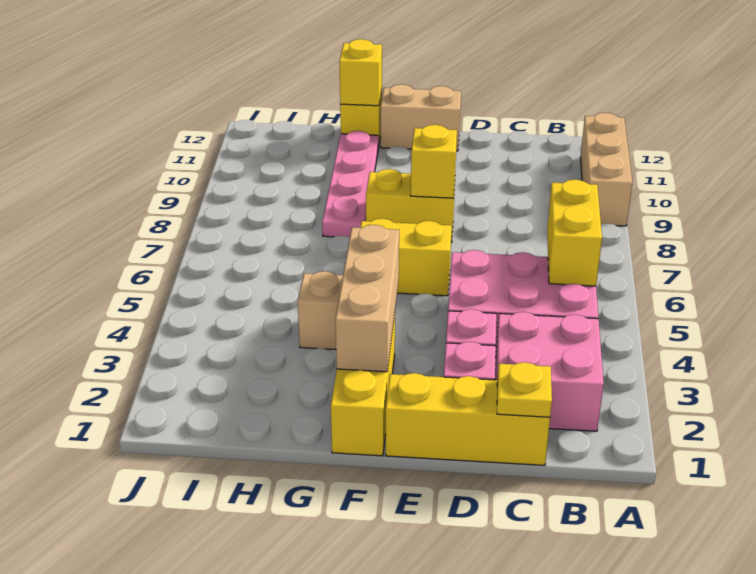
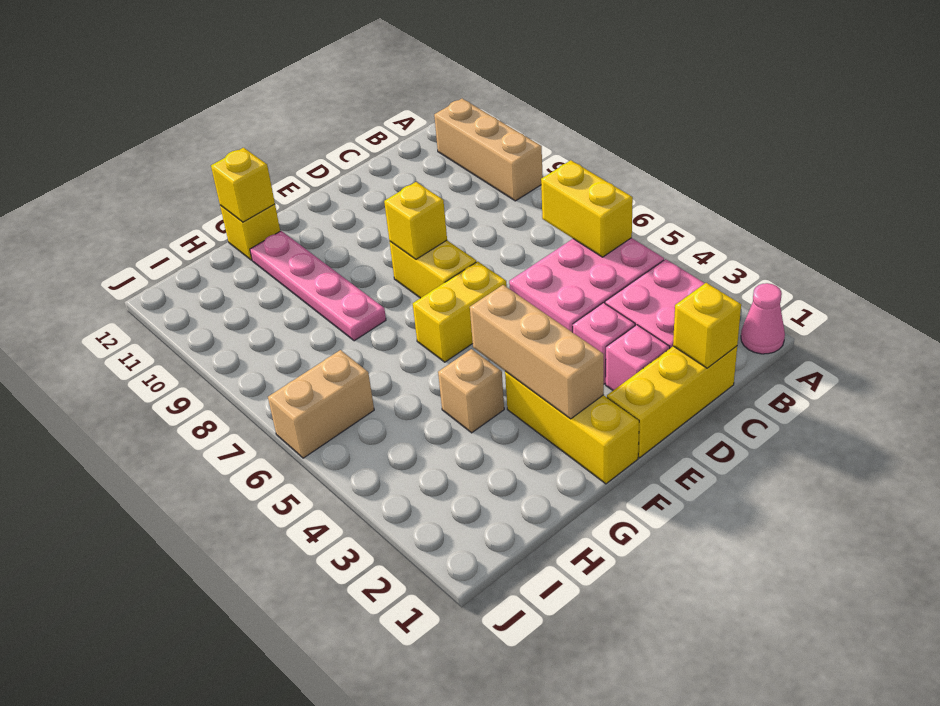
none -> pink cone A1 level 1
yellow plate C1 level 2 -> yellow brick C1 level 2
yellow brick E8:F8 level 1 -> yellow brick E7:E8 level 1
tan brick E12:F12 level 1 -> tan brick I6:J6 level 1

